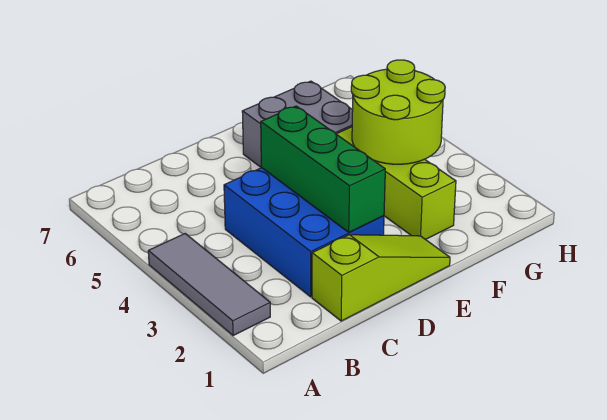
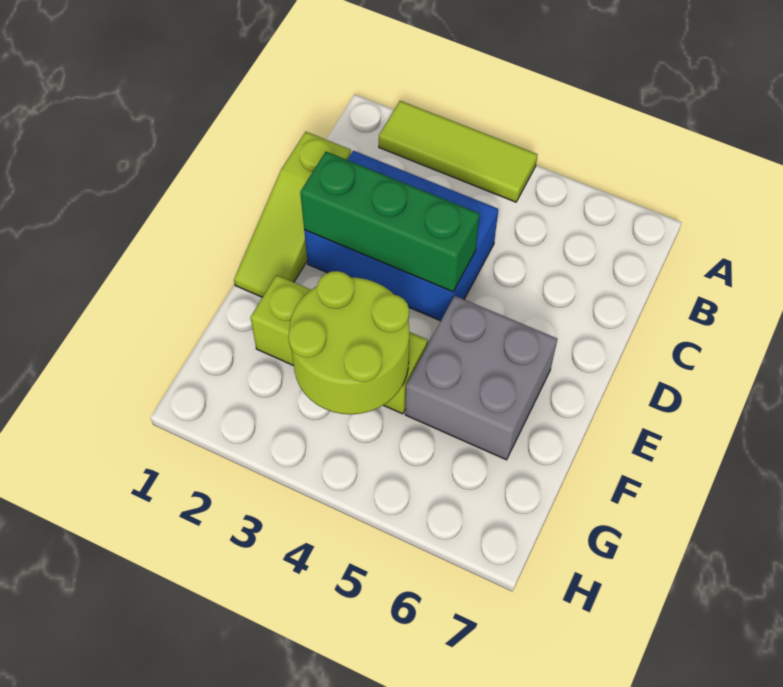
grey tile A2:A4 level 1 -> lime tile A2:A4 level 1

